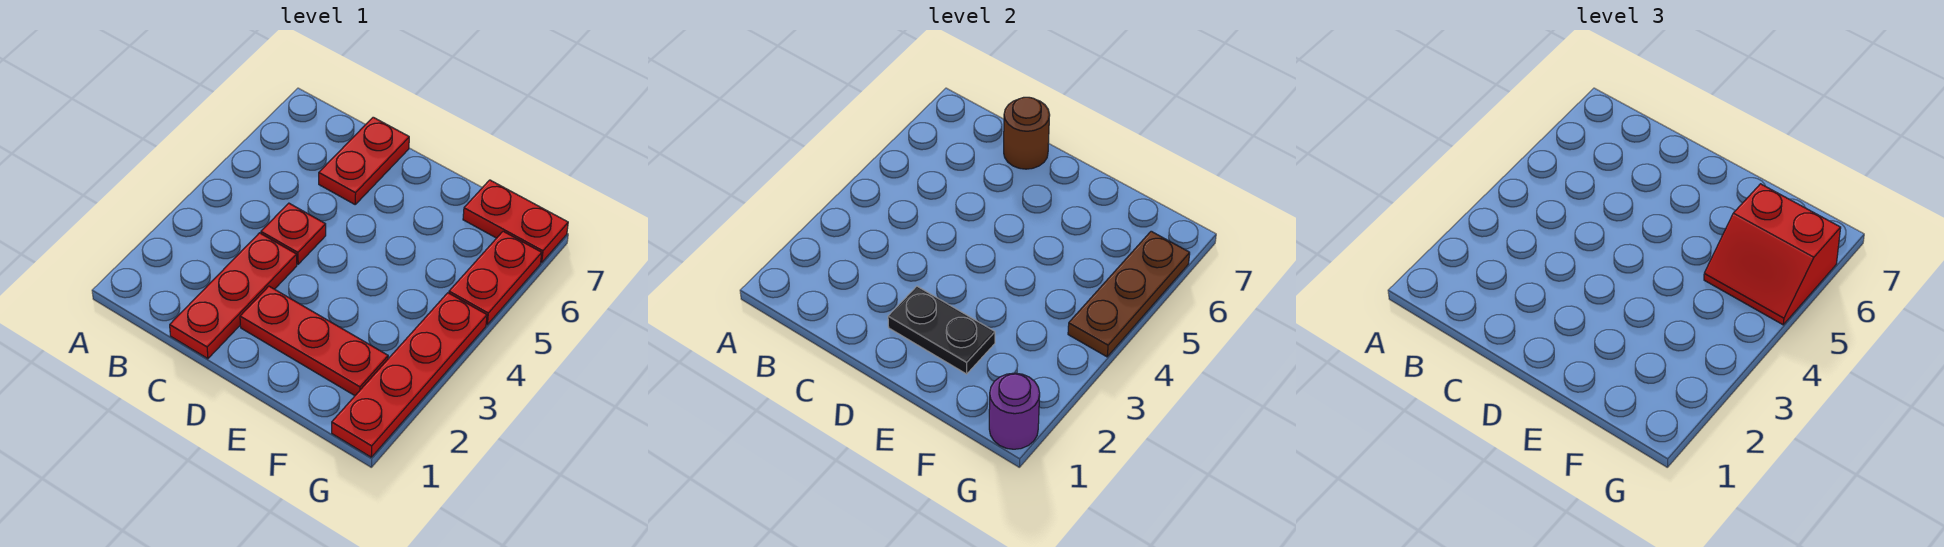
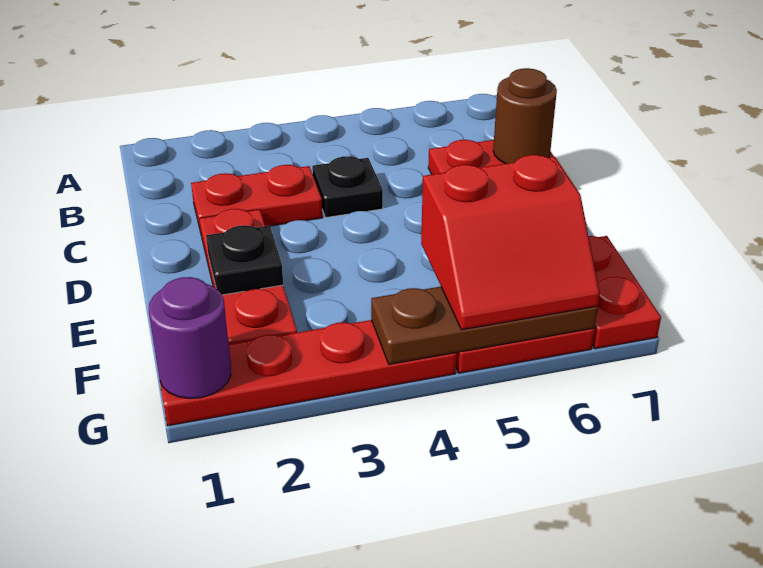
red plate C1:C3 level 1 -> red plate C2:C3 level 1
red plate C4 level 1 -> black plate C4 level 1
black plate D2:E2 level 2 -> black plate E2 level 2
red slope F5:G6 level 3 top 6 -> red slope F5:G6 level 3 top F

